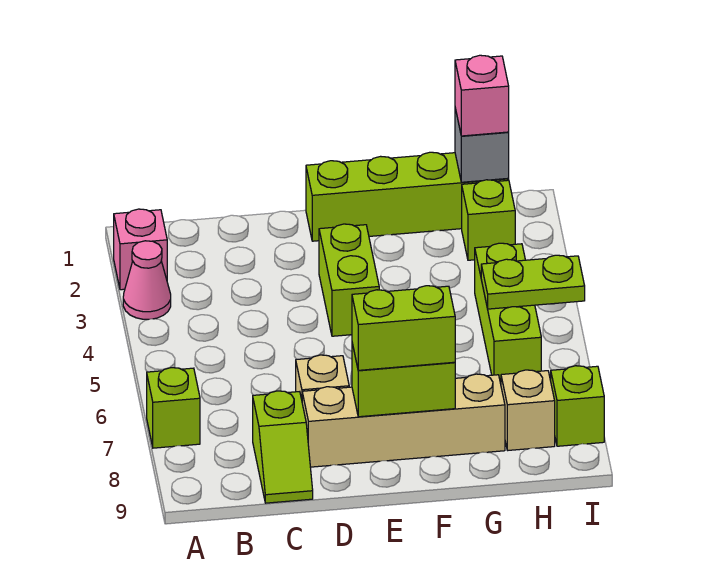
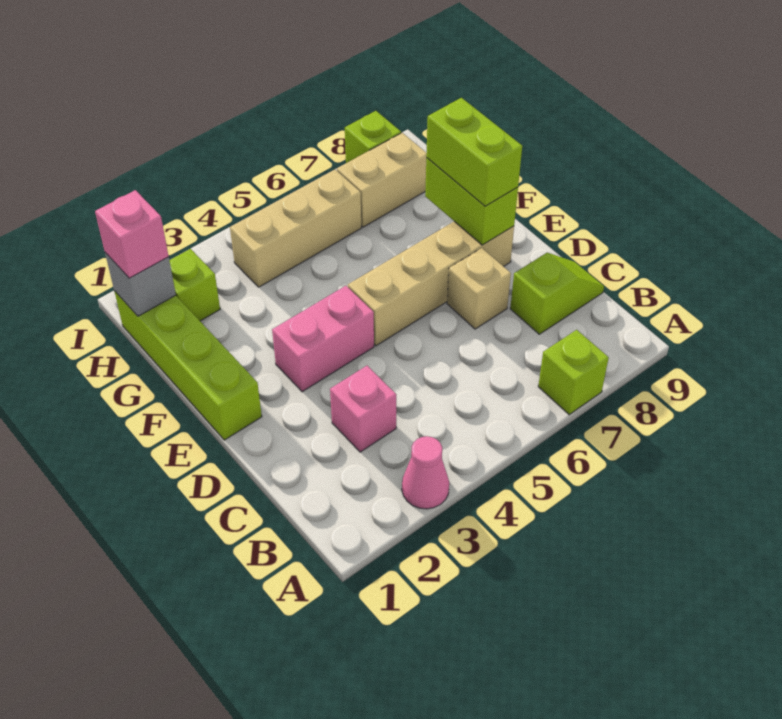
pink brick A2 level 1 -> pink brick C3 level 1
tan brick D8:G8 level 1 -> tan brick E5:E8 level 1
lime brick E3:E4 level 1 -> pink brick E3:E4 level 1
lime brick H4:H6 level 1 -> tan brick H4:H6 level 1
lime plate H5:I5 level 2 -> none
tan brick H8 level 1 -> tan brick H7:H8 level 1

